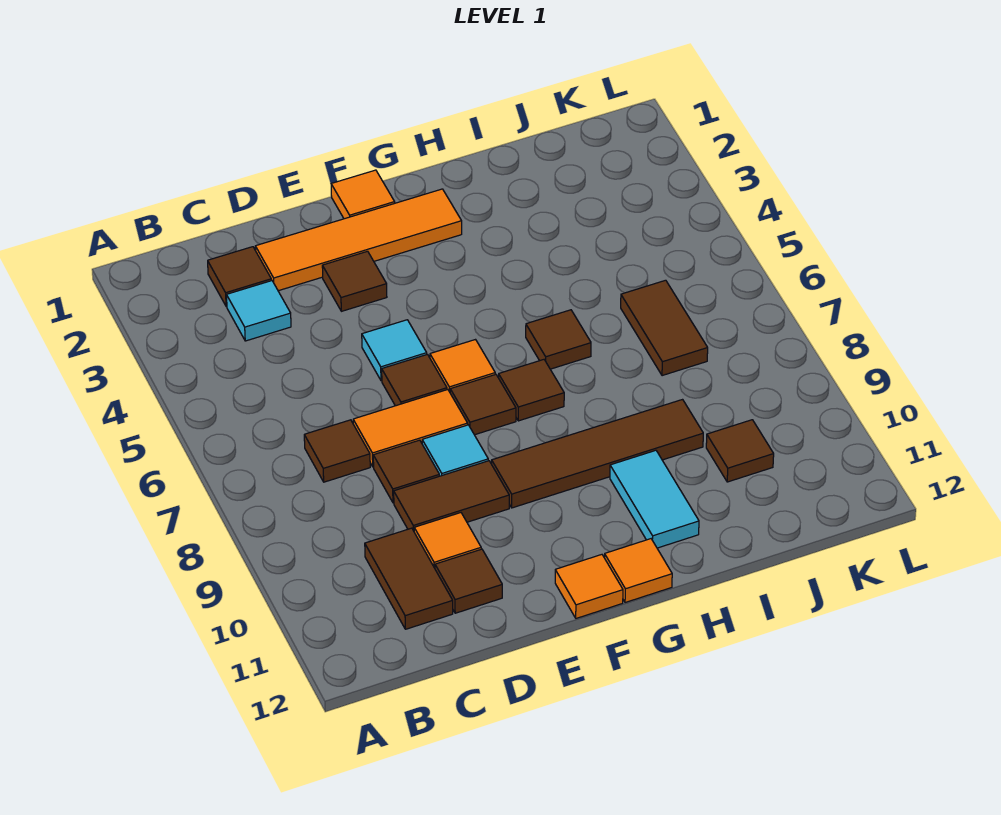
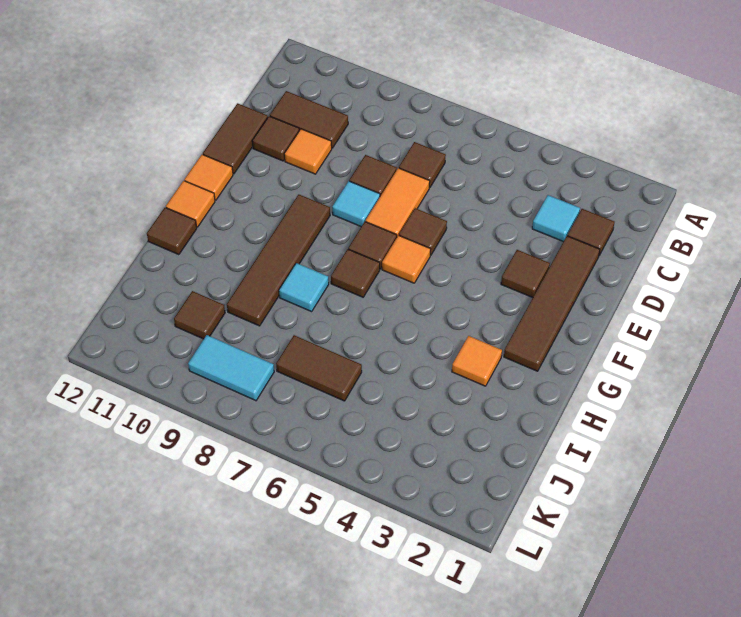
orange tile D2:G2 level 1 -> brown tile D2:G2 level 1
brown tile D9:E9 level 1 -> brown tile D12:E12 level 1
cyan tile E5 level 1 -> cyan tile H8 level 1
orange tile F1 level 1 -> orange tile H3 level 1
brown tile H6 level 1 -> brown tile H12 level 1
cyan tile H10:H11 level 1 -> cyan tile K8:K9 level 1

